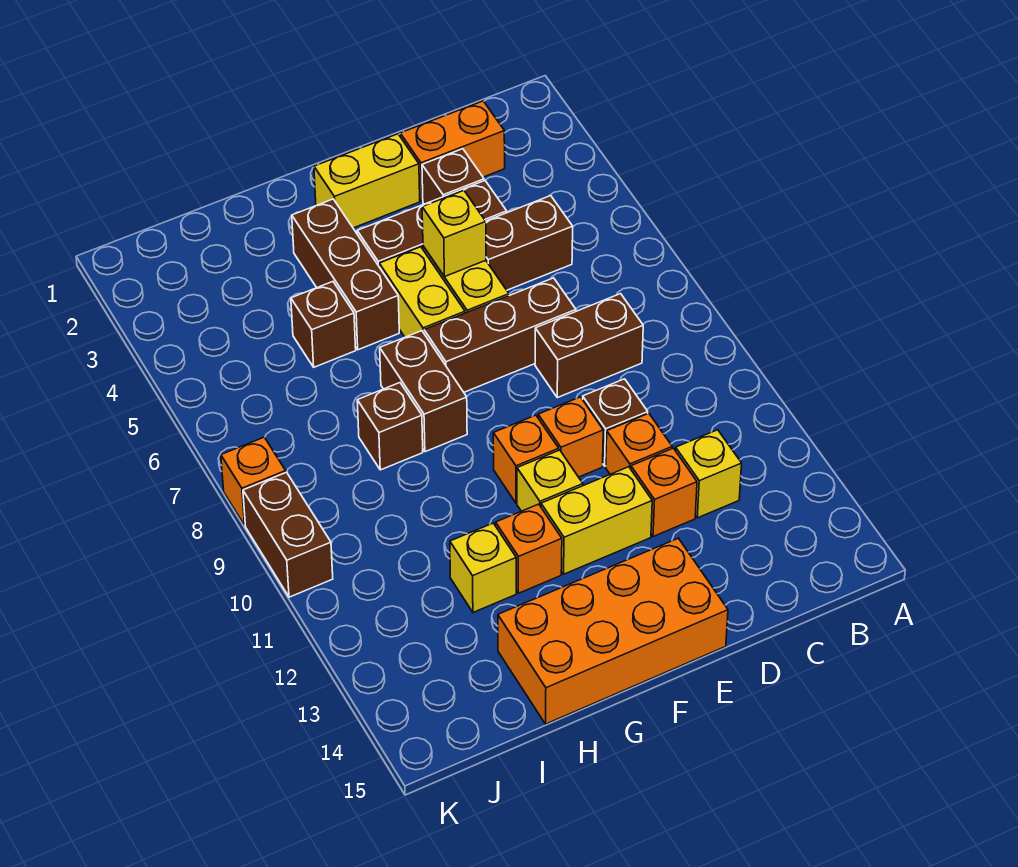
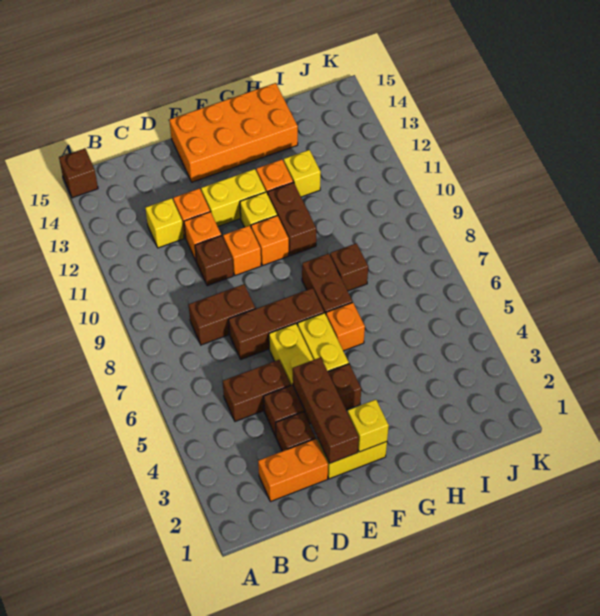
yellow brick E5 level 2 -> yellow brick F2 level 2
brown brick G3:G5 level 1 -> brown brick E2:E4 level 2
brown brick H5 level 1 -> brown brick A15 level 1
orange brick K8 level 1 -> orange brick G6 level 1
brown brick K9:K10 level 1 -> brown brick G10:G11 level 1

